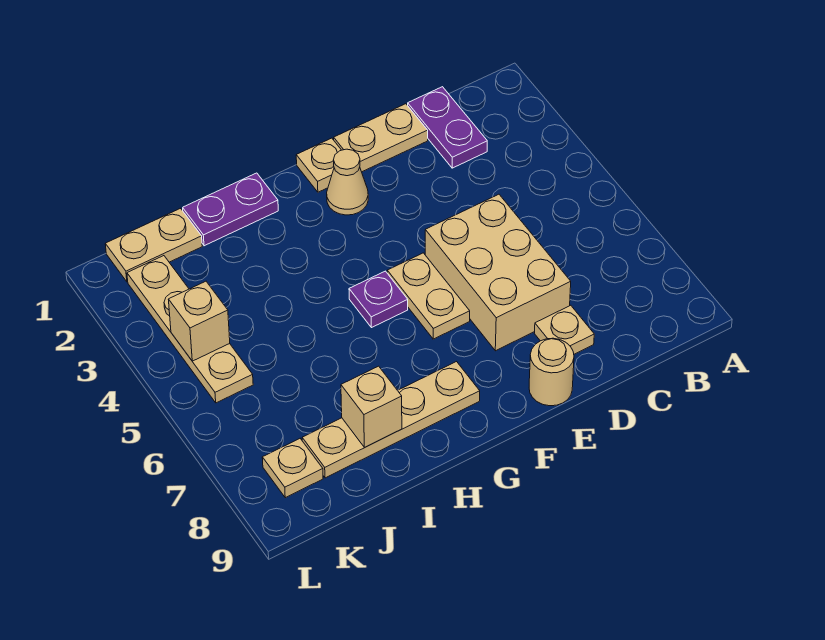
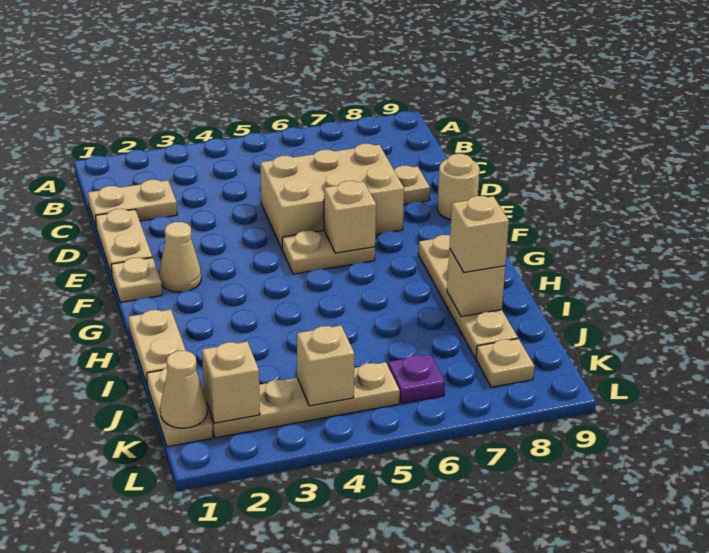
purple plate C1:C2 level 1 -> tan plate C1:C2 level 1
none -> tan brick F6 level 2
purple plate G5 level 1 -> purple plate K6 level 1
purple plate H1:I1 level 1 -> tan plate H1:I1 level 1
none -> tan brick I8 level 3
none -> tan cone K1 level 2
none -> tan brick K2 level 2

